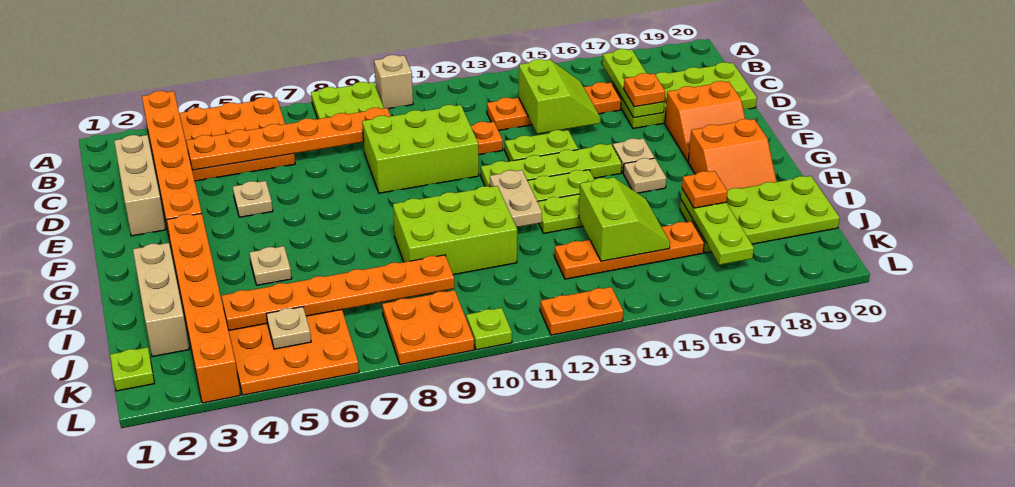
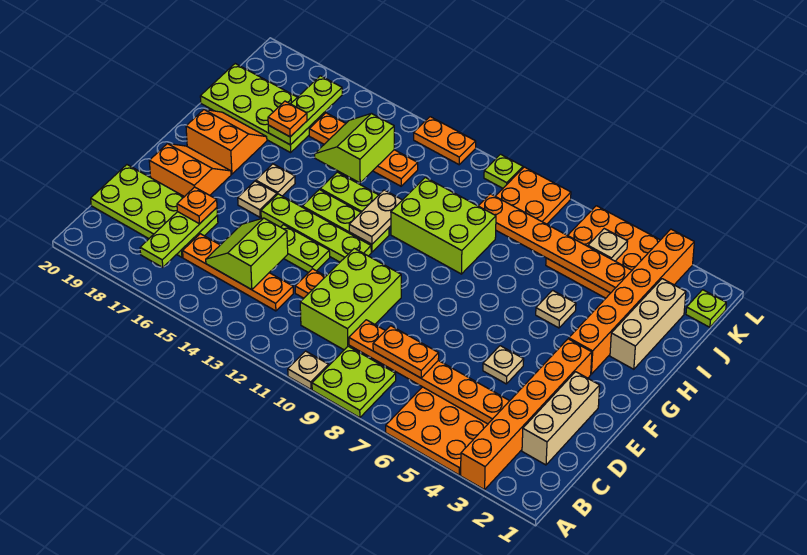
tan brick A10 level 1 -> tan plate A10 level 1
none -> orange plate C7:C8 level 3
lime brick D9:E11 level 1 -> lime brick C10:E11 level 1

